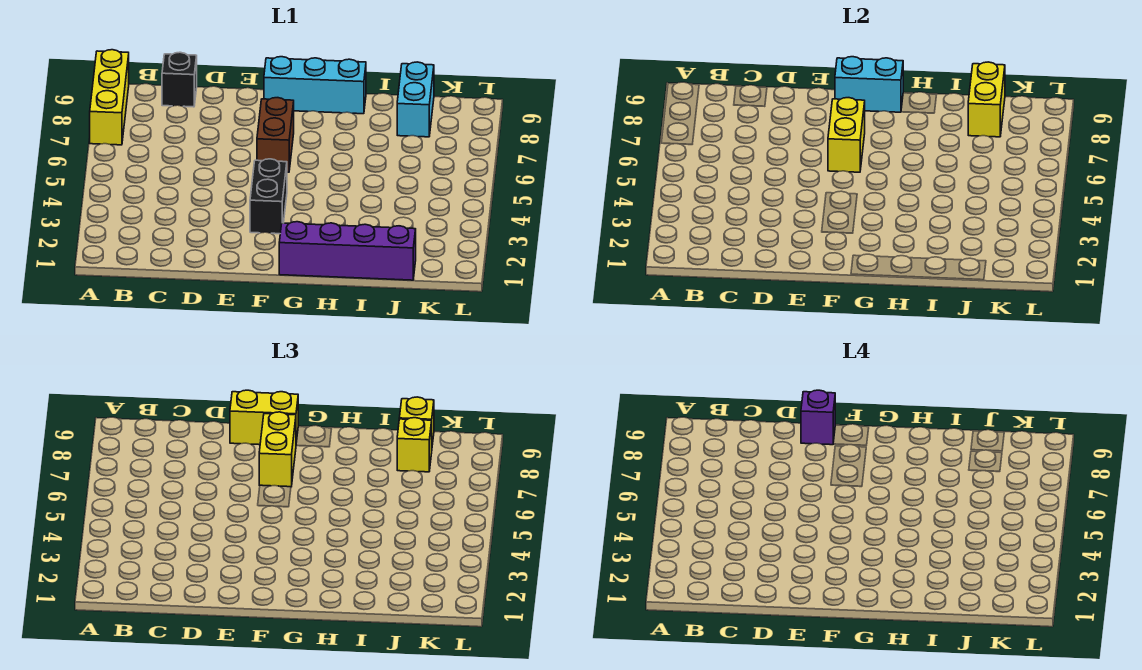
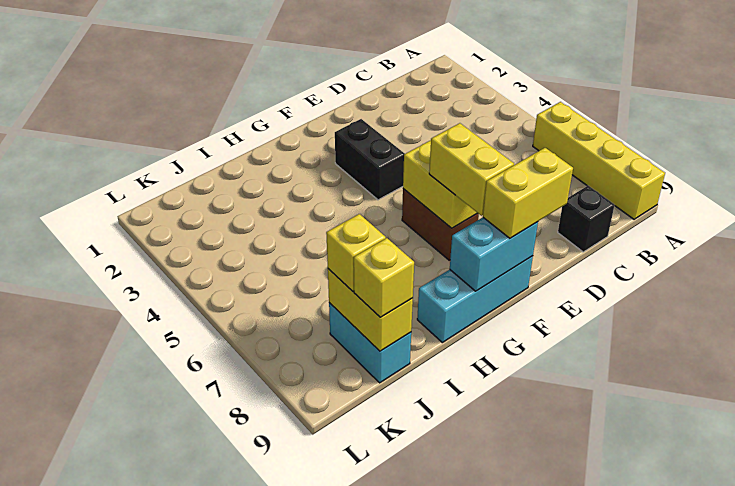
yellow brick A7:A9 level 1 -> yellow brick A6:A9 level 1
purple brick E9 level 4 -> none
purple brick G1:J1 level 1 -> none

